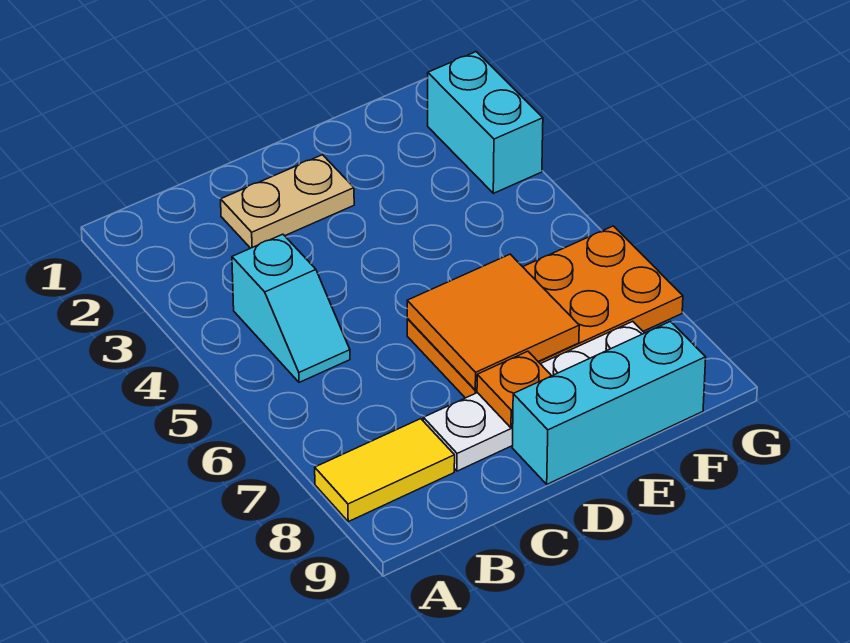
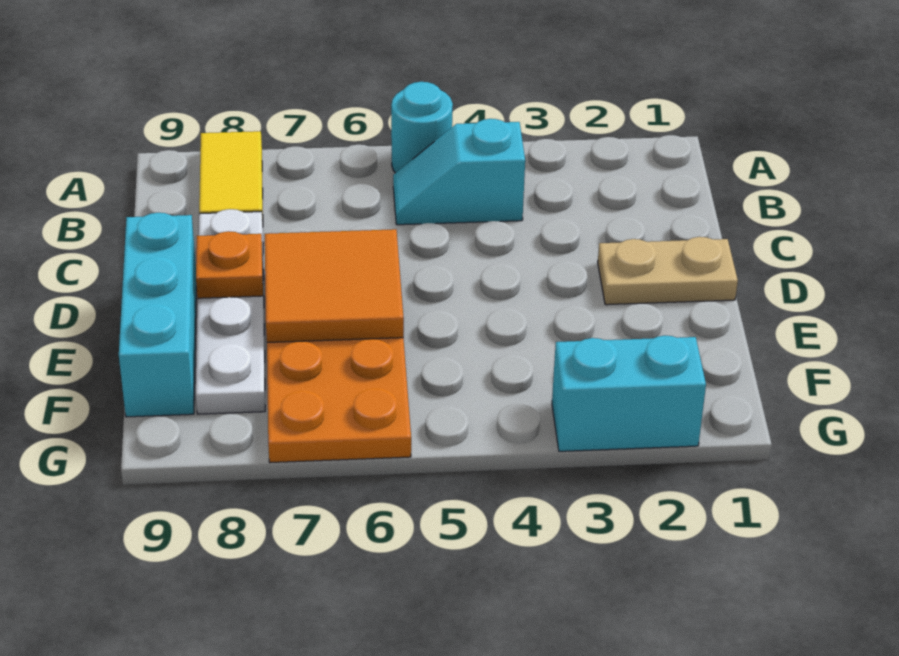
none -> cyan round brick A5 level 1
tan plate C2:D2 level 1 -> tan plate D1:D2 level 1

